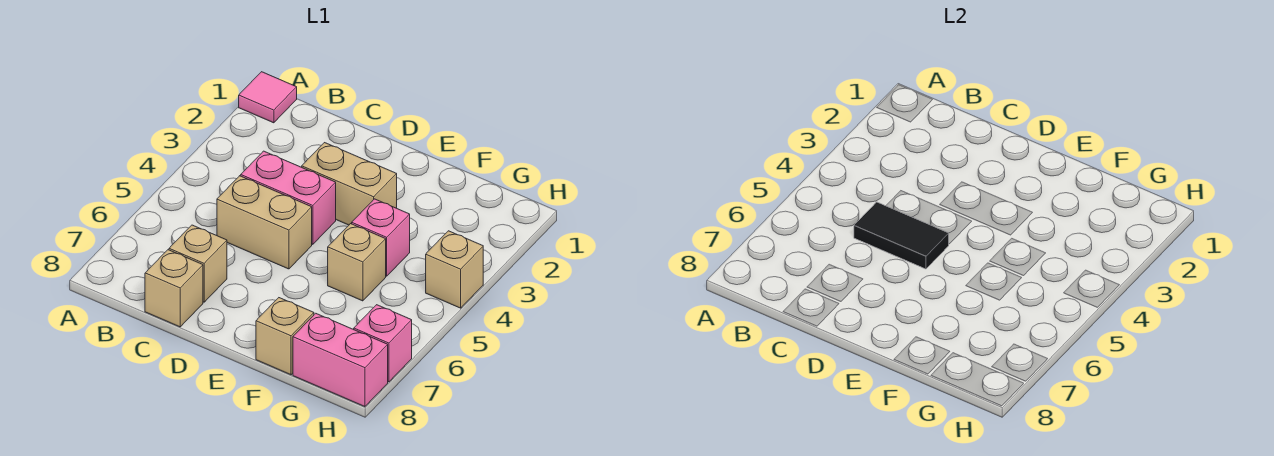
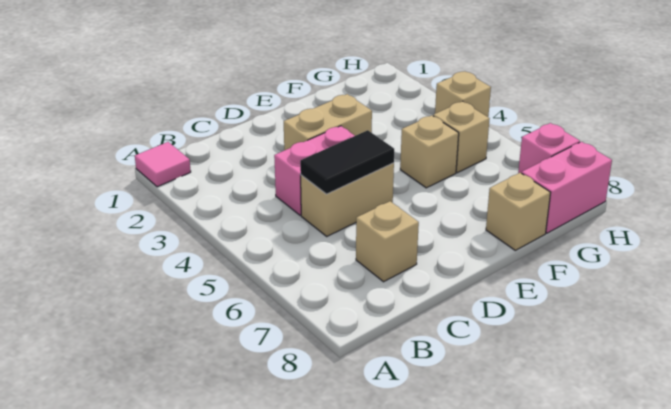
tan brick C8 level 1 -> tan brick G5 level 1
pink brick F4 level 1 -> none

